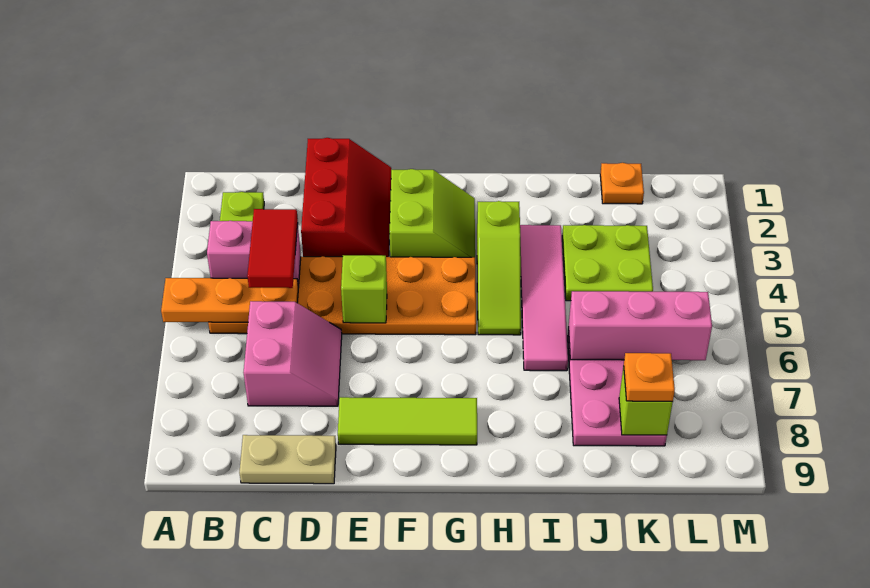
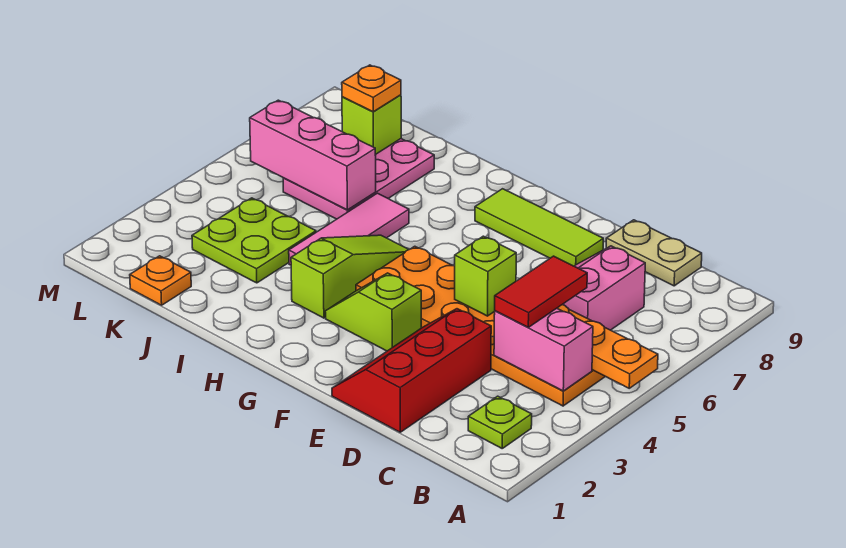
lime slope F2:G3 level 1 top F -> lime slope F3:G3 level 1 top F
pink tile I3:I6 level 1 -> pink tile I4:I6 level 1

